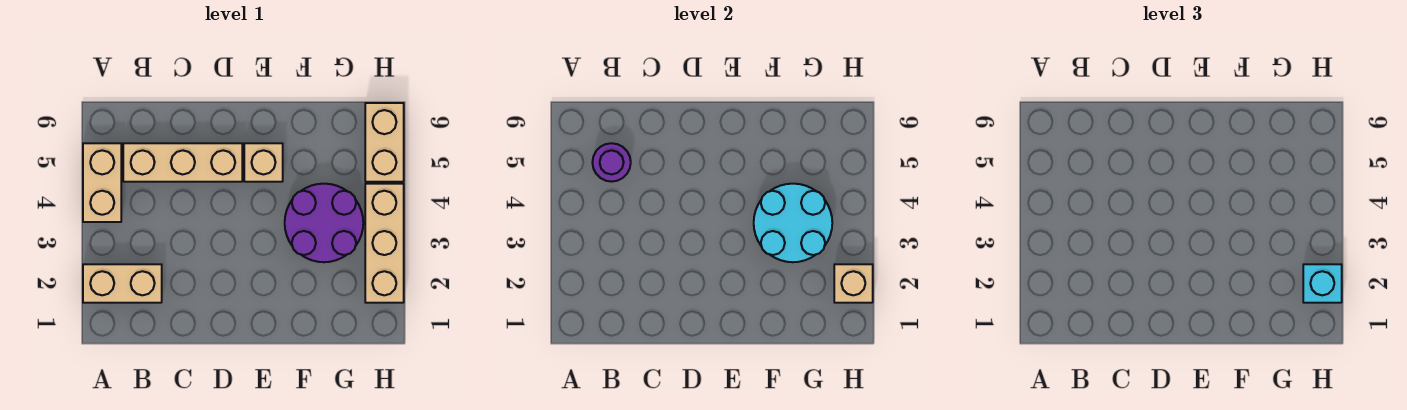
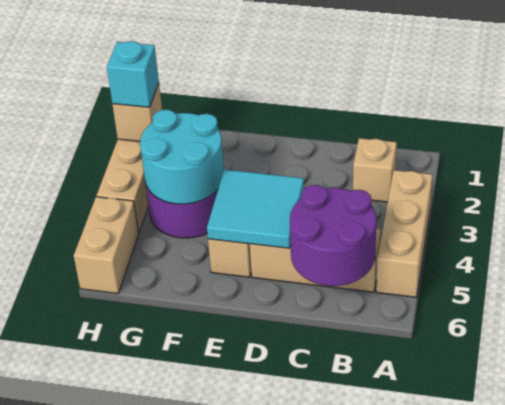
tan brick A2:B2 level 1 -> tan brick B2 level 1
tan brick A4:A5 level 1 -> tan brick A3:A5 level 1
purple round brick B5 level 2 -> purple round brick B5:C6 level 2
none -> cyan tile D4:E5 level 2

